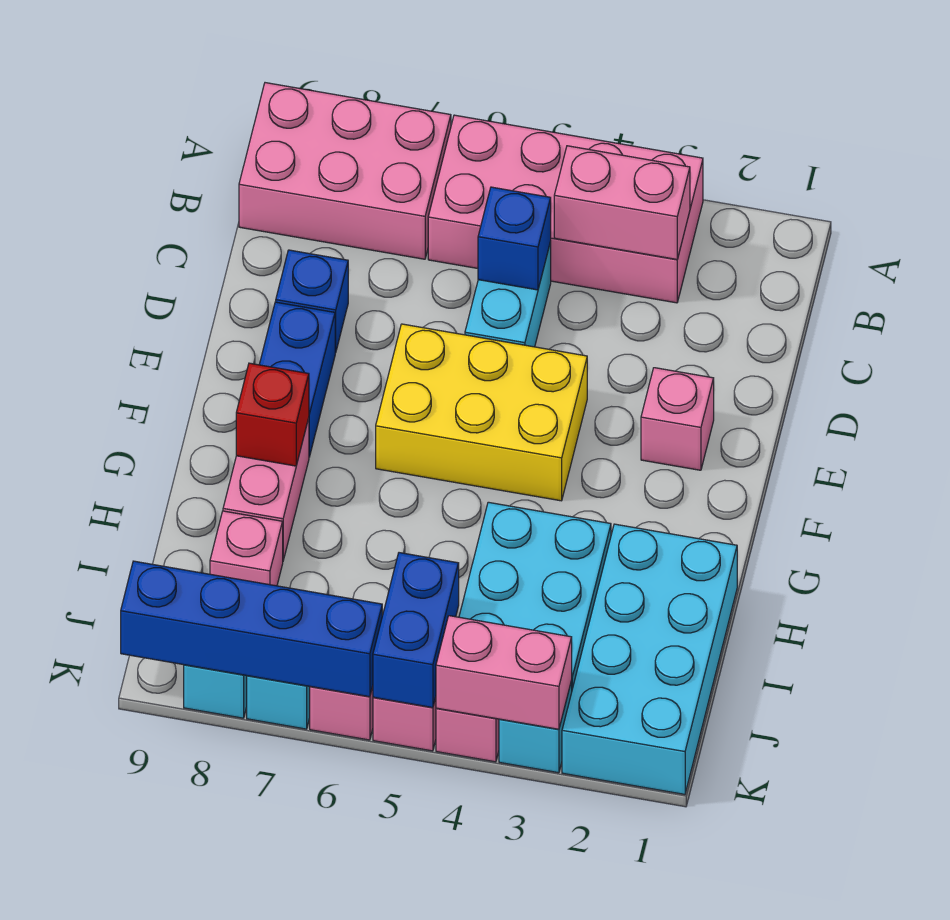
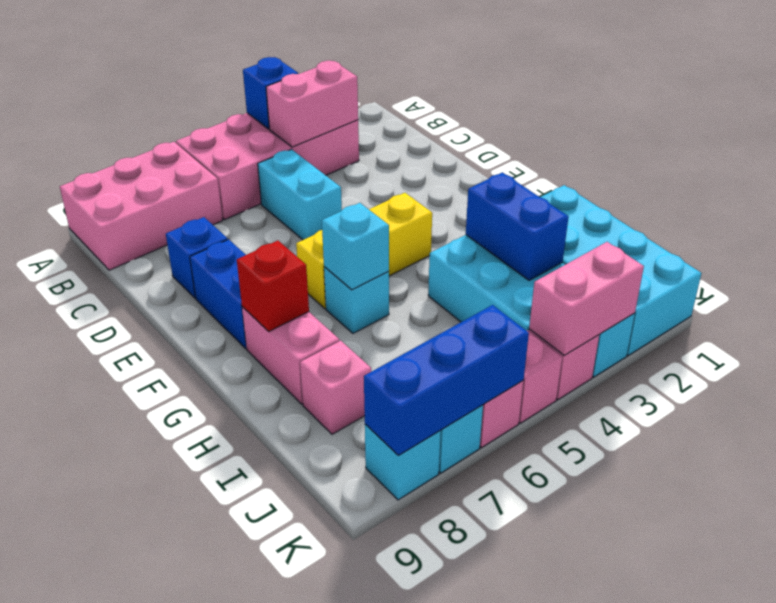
blue brick C5 level 2 -> blue brick A4 level 2
pink brick E2 level 1 -> none
yellow brick E4:F6 level 1 -> yellow brick F4:F6 level 1
none -> cyan brick G6 level 1
none -> cyan brick G6 level 2
blue brick J5:K5 level 2 -> blue brick H3:I3 level 2
blue brick K6:K9 level 2 -> blue brick K6:K8 level 2

